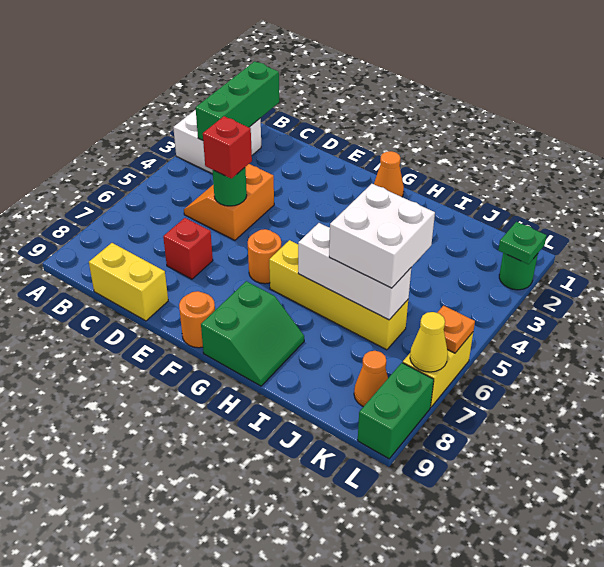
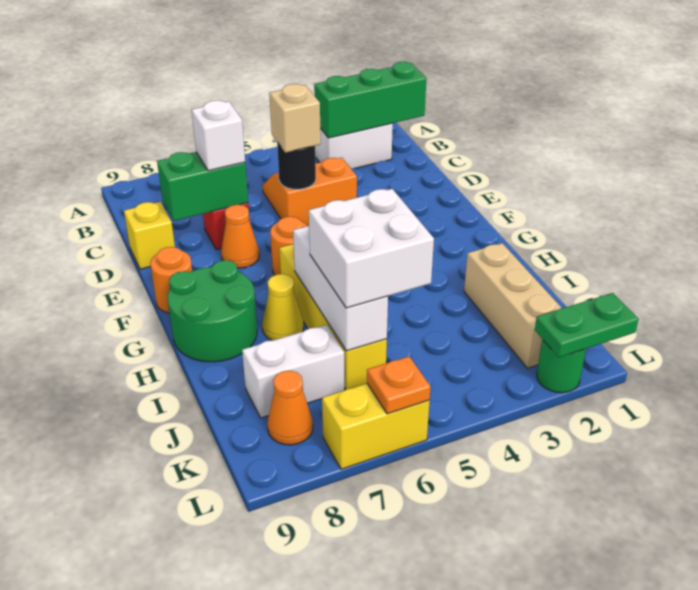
yellow brick C9:D9 level 1 -> yellow brick D9 level 1
green round brick D5 level 2 -> black round brick D5 level 2
red brick D5 level 3 -> tan brick D5 level 3
none -> white brick D7 level 3
orange cone G1 level 1 -> orange cone E7 level 1
green slope G8:H9 level 1 top G -> green round brick G8:H9 level 1
none -> tan brick I2:K2 level 1
none -> white brick J7:J8 level 1
green plate L2 level 2 -> green plate L1:L2 level 2
yellow cone L7 level 2 -> yellow cone H7 level 1
green brick L8:L9 level 1 -> green brick D7:D8 level 2

